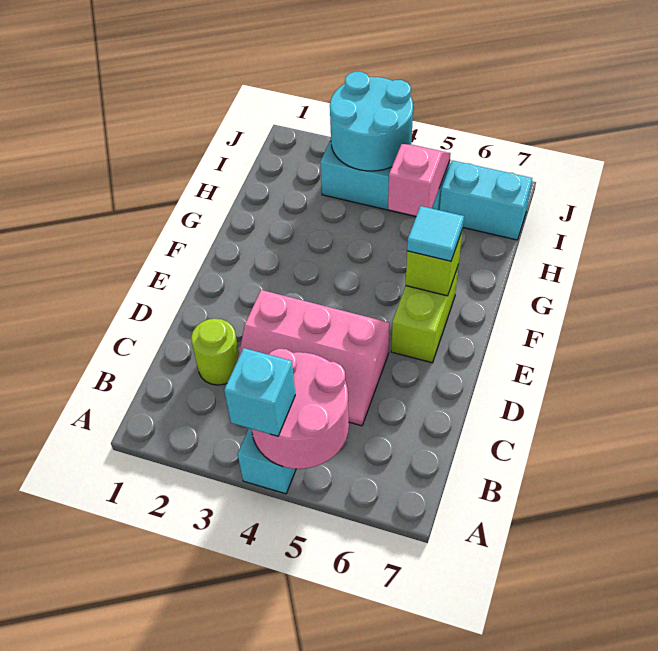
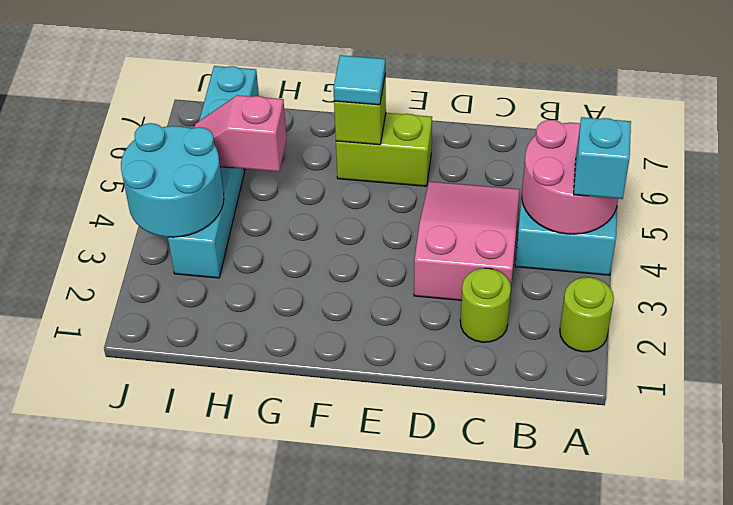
none -> lime round brick A2 level 1
pink slope C3:D5 level 1 top D -> pink slope C3:D5 level 1 top 3

